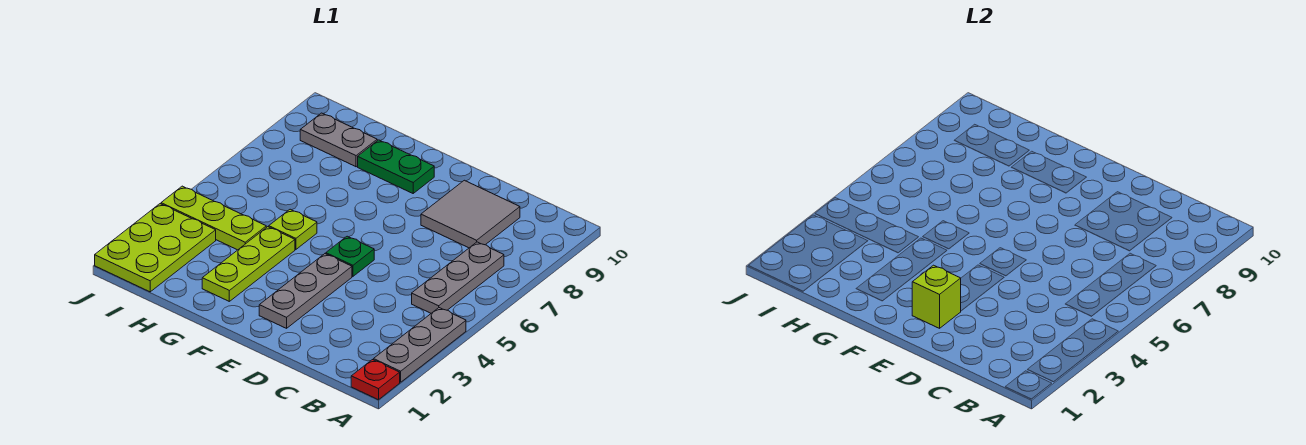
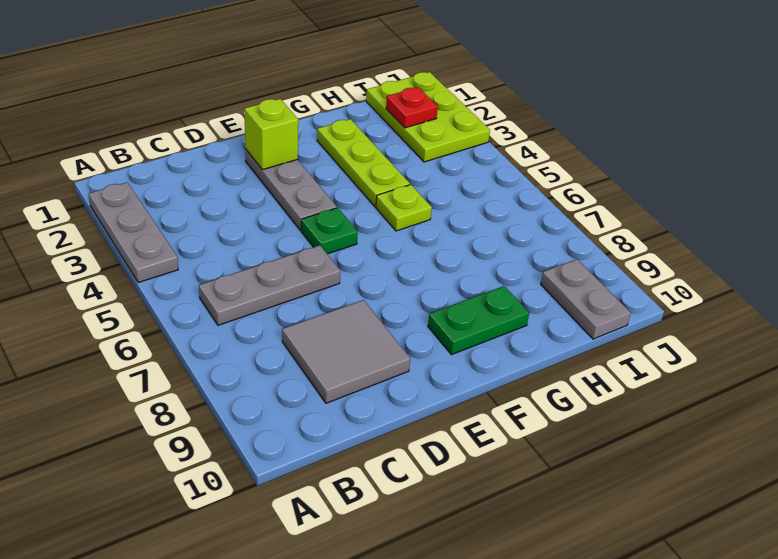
red plate A1 level 1 -> red plate I2 level 2
grey plate B5:B7 level 1 -> grey plate B6:D6 level 1
lime plate H4:J4 level 1 -> none
grey plate H9:I9 level 1 -> grey plate I9:I10 level 1

